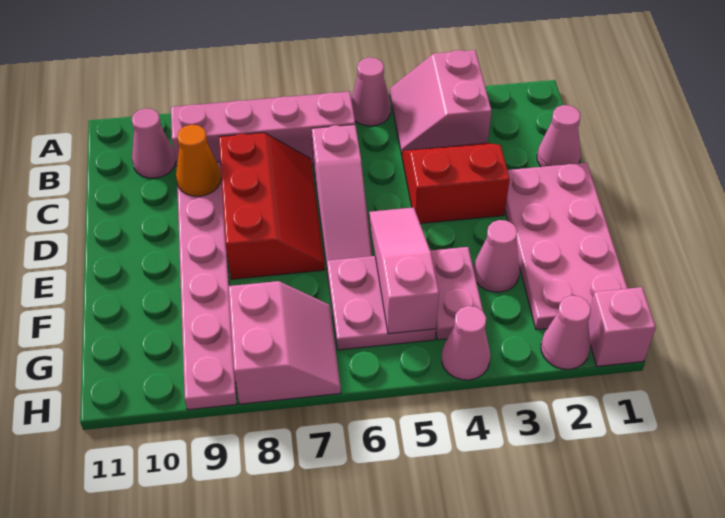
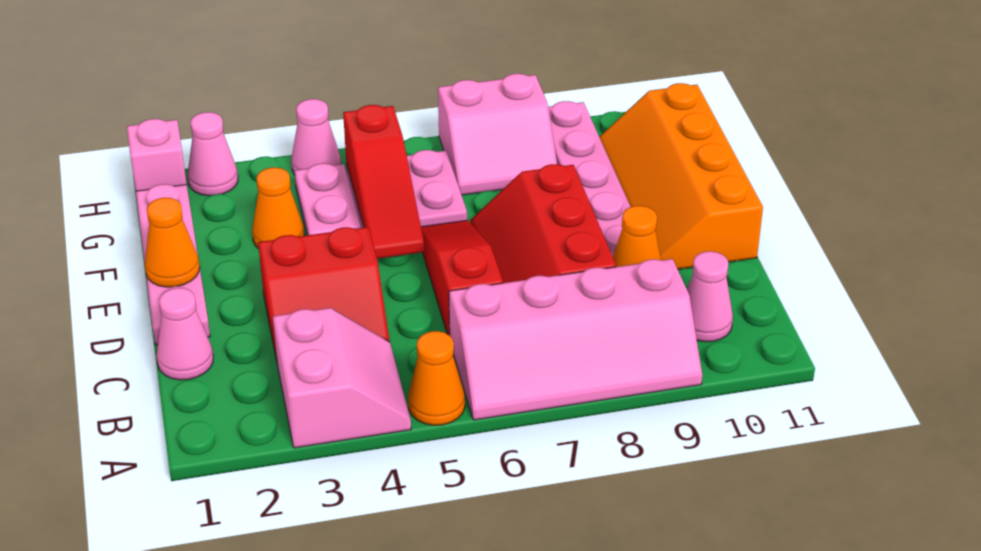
pink cone A5 level 1 -> orange cone A5 level 1
pink slope C6:E6 level 1 top C -> red slope C6:E6 level 1 top C
pink plate D1:G2 level 1 -> pink plate D1:G1 level 1
none -> orange slope D10:G11 level 1 top 11
none -> orange cone E1 level 2
pink slope E5:G5 level 2 top G -> red slope E5:G5 level 2 top G
pink cone F3 level 1 -> orange cone F3 level 1
pink slope G7:H8 level 1 top 8 -> pink slope G7:H8 level 1 top H

